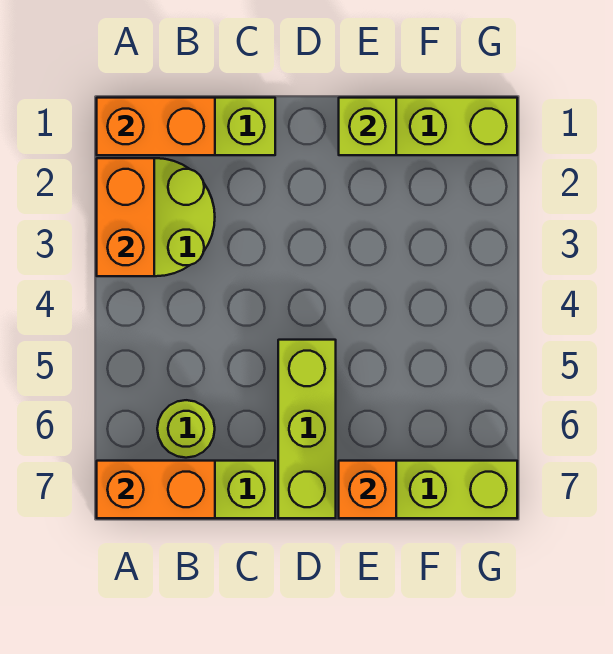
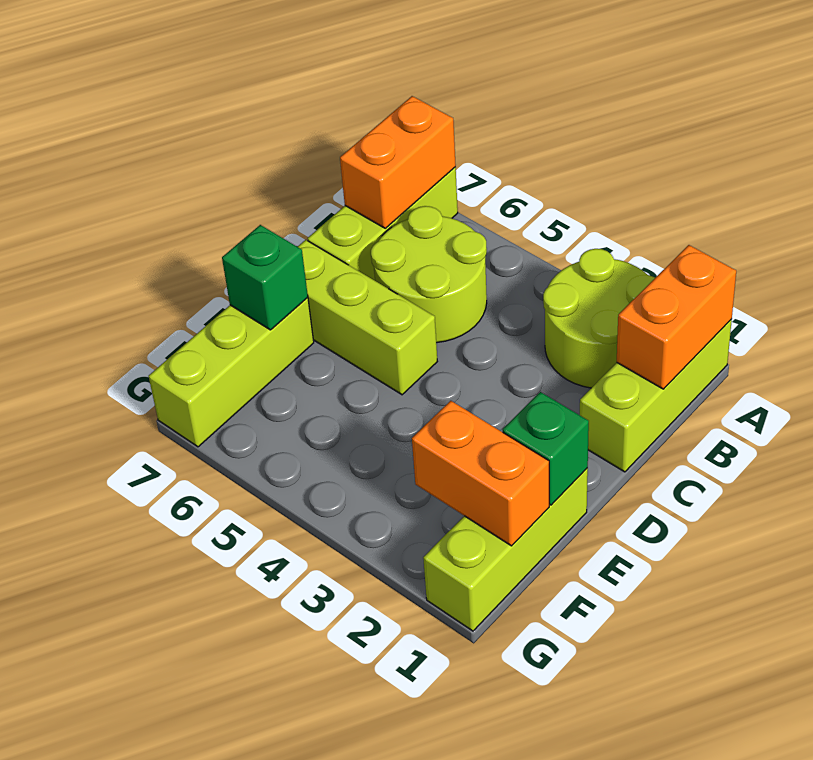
orange brick A2:A3 level 2 -> orange brick F1:F2 level 2
lime round brick B6 level 1 -> lime round brick B5:C6 level 1
lime brick E1 level 2 -> green brick E1 level 2
orange brick E7 level 2 -> green brick E7 level 2

